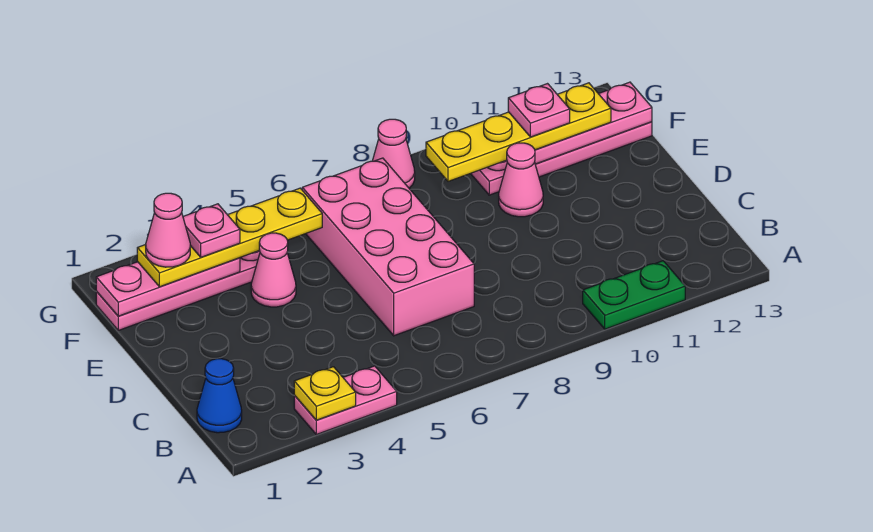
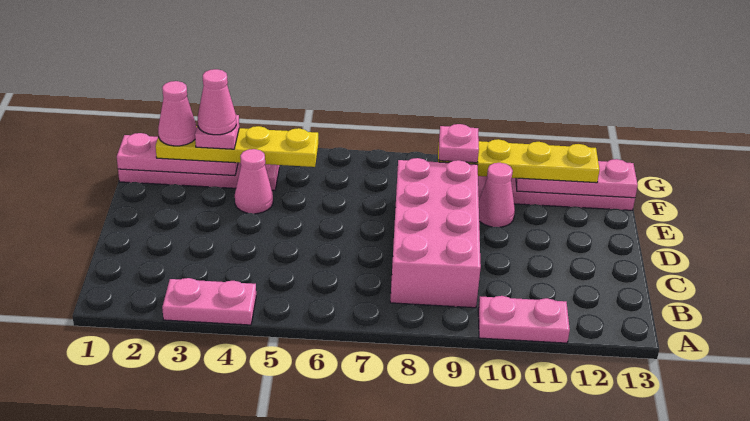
yellow plate A3 level 2 -> none
green plate A10:A11 level 1 -> pink plate A10:A11 level 1
blue cone B1 level 1 -> none
pink brick C6:F7 level 1 -> pink brick B8:E9 level 1
pink plate F11 level 4 -> pink plate F9 level 4
pink cone G8 level 1 -> pink cone F3 level 5

